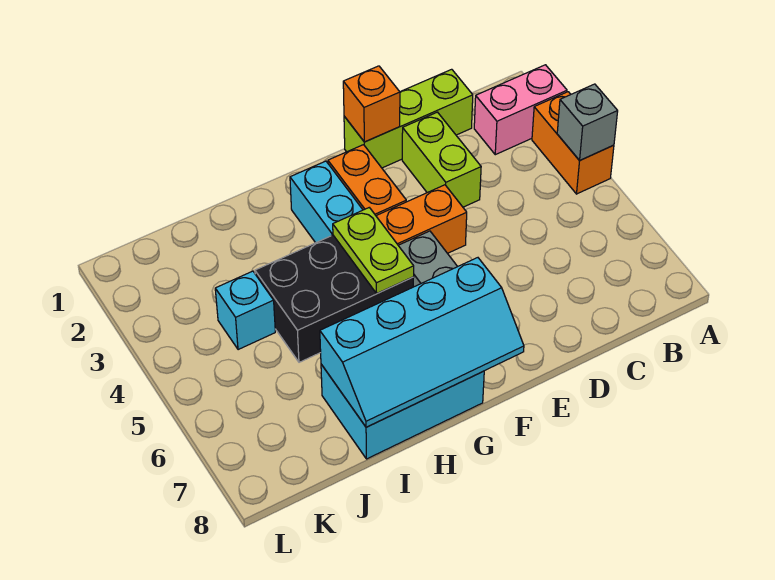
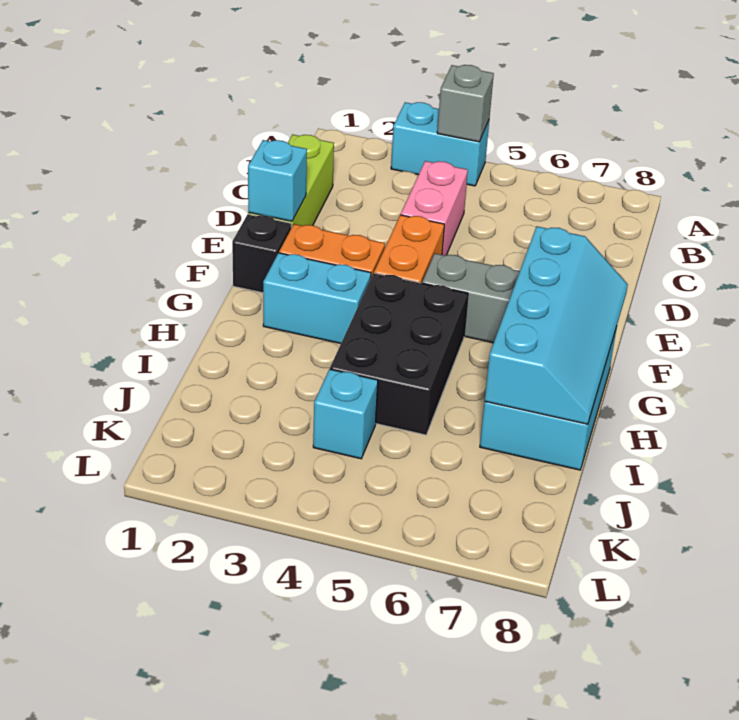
pink brick A2:B2 level 1 -> pink brick C4:D4 level 1
orange brick A3:A4 level 1 -> cyan brick A3:A4 level 1
lime brick D2:D3 level 1 -> none
orange brick E1 level 2 -> cyan brick E1 level 2
none -> black brick F1 level 1
lime plate G4:G5 level 2 -> none

